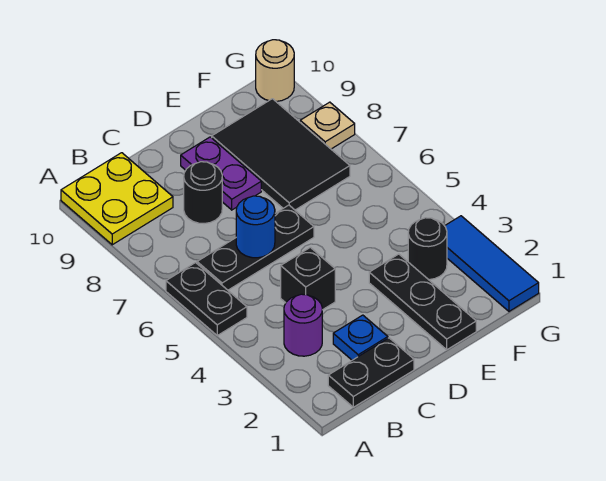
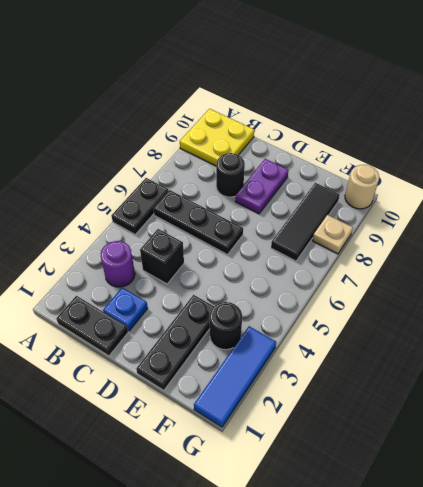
blue round brick C6 level 2 -> none
black tile E7:F9 level 1 -> black tile F7:F9 level 1

